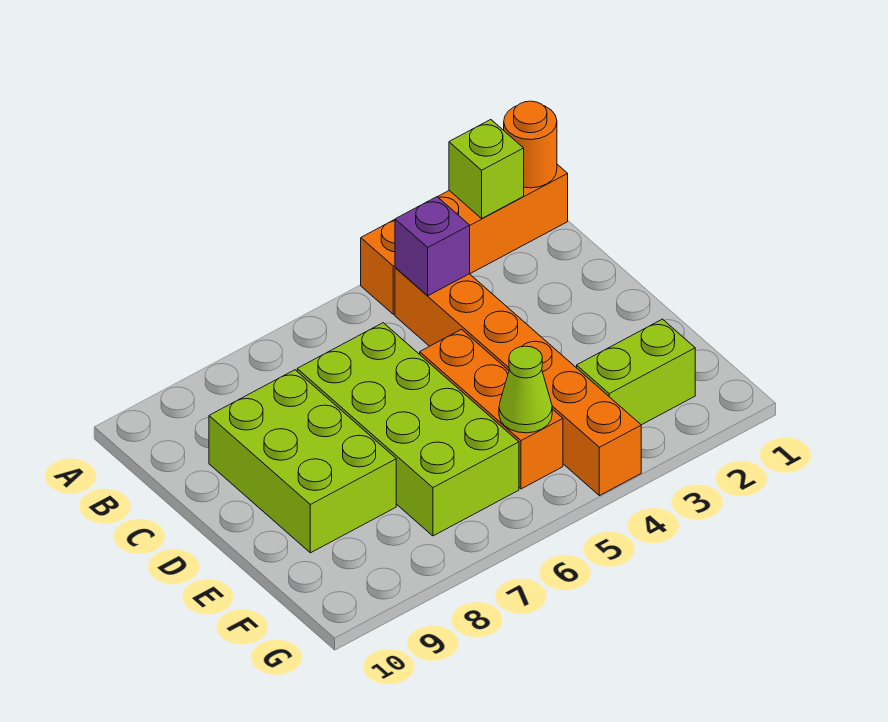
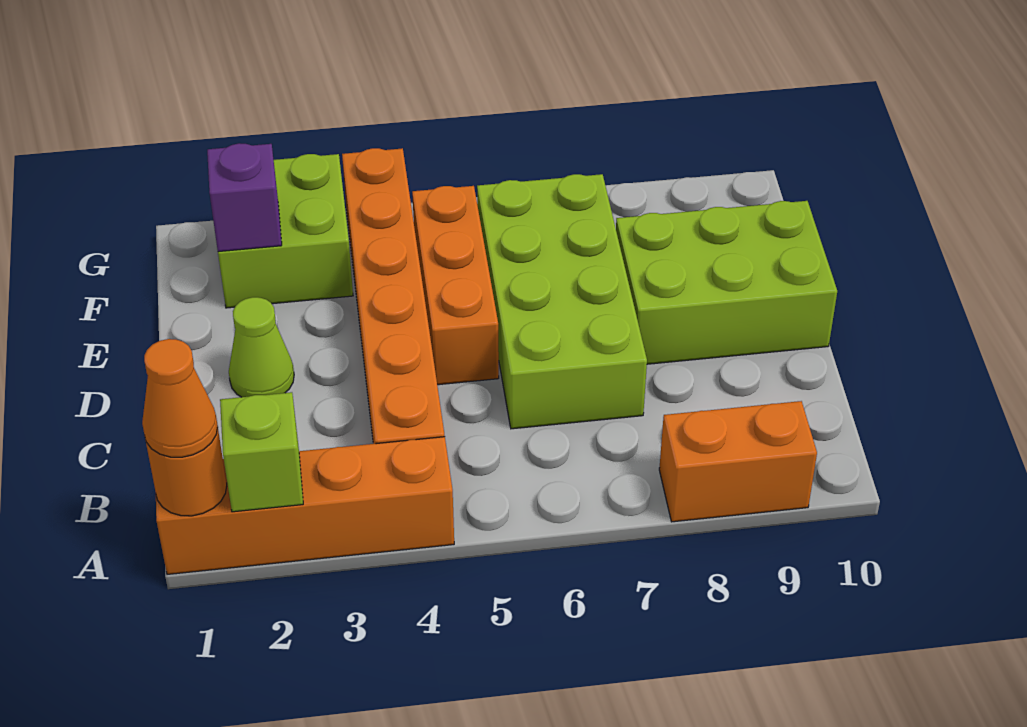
none -> orange cone A1 level 3
none -> orange brick A8:A9 level 1
purple brick B4 level 2 -> purple brick F2 level 2
lime brick C8:E9 level 1 -> lime brick D8:E10 level 1
lime brick F2:F3 level 1 -> lime brick F2:G3 level 1
lime cone F5 level 2 -> lime cone D2 level 1

